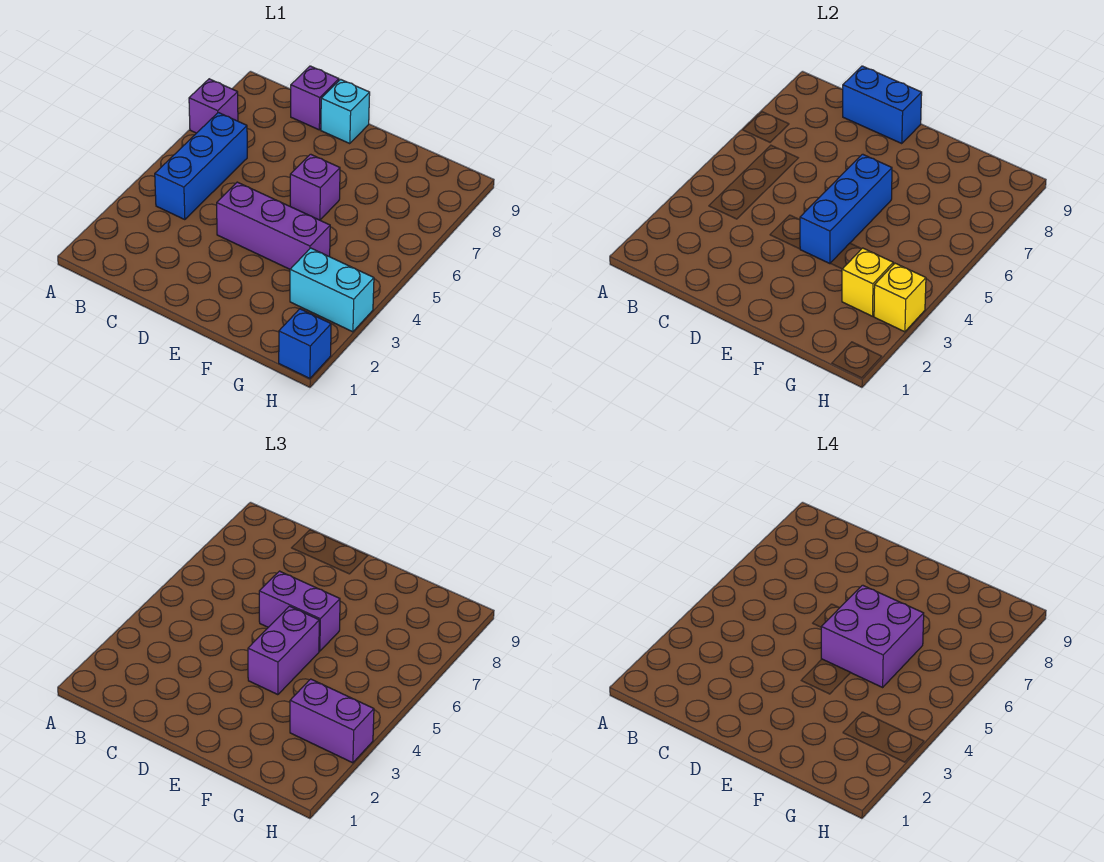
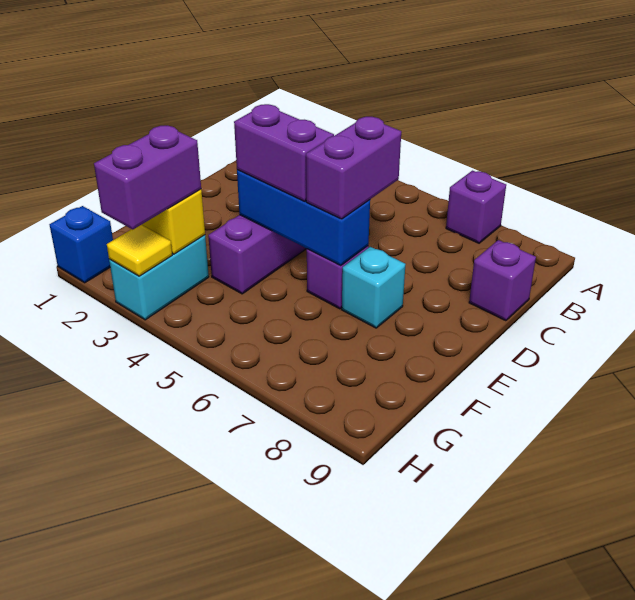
blue brick B4:B6 level 1 -> none
blue brick C9:D9 level 2 -> none
cyan brick D9 level 1 -> cyan brick E7 level 1
purple brick E5:F6 level 4 -> none
yellow brick H3 level 2 -> yellow tile H3 level 2

